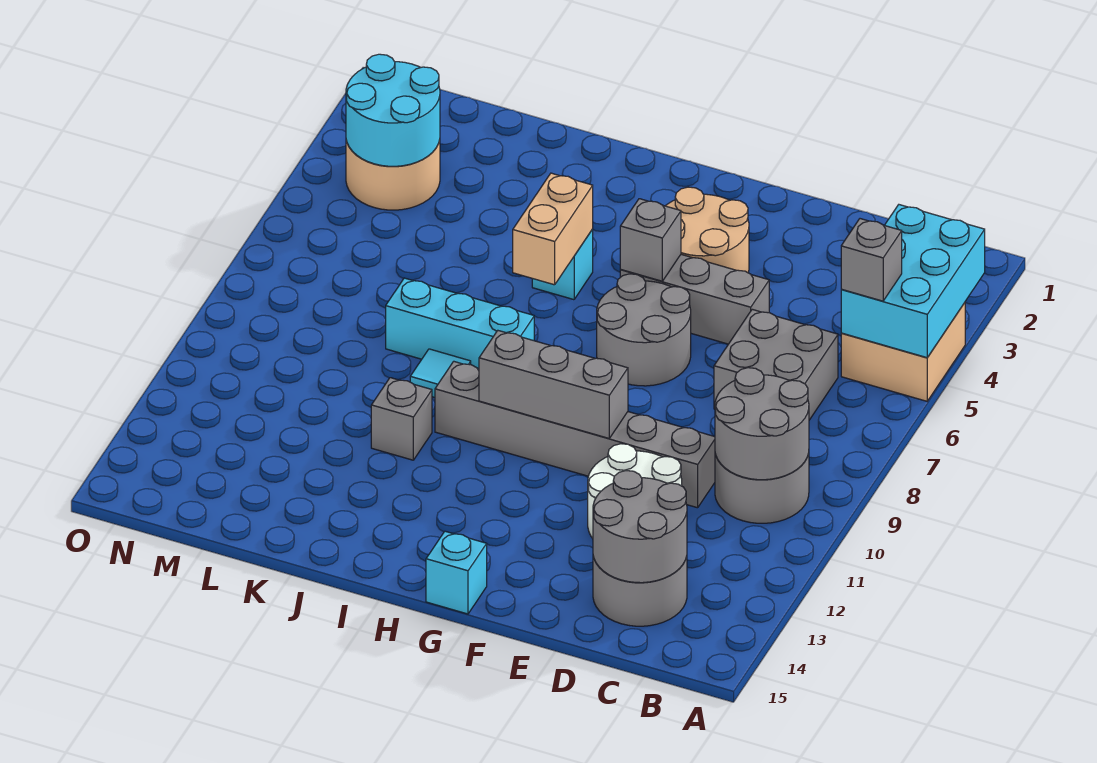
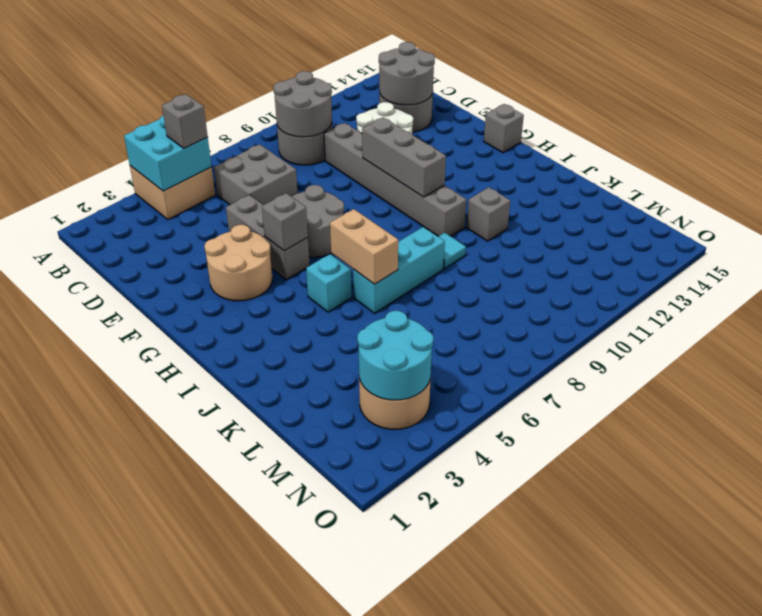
cyan brick A3:B5 level 2 -> cyan brick A4:B5 level 2
cyan brick G15 level 1 -> grey brick G15 level 1
tan brick I5:I6 level 2 -> tan brick I6:J6 level 2
cyan brick I8:K8 level 1 -> cyan brick J6:J8 level 1

